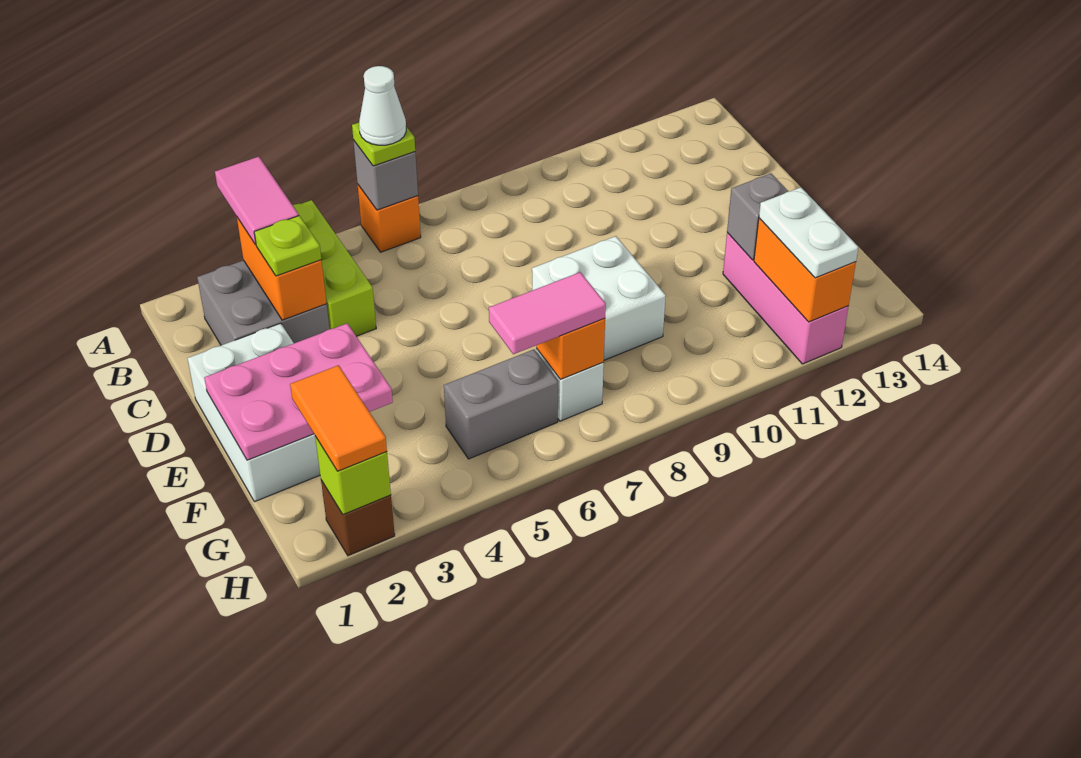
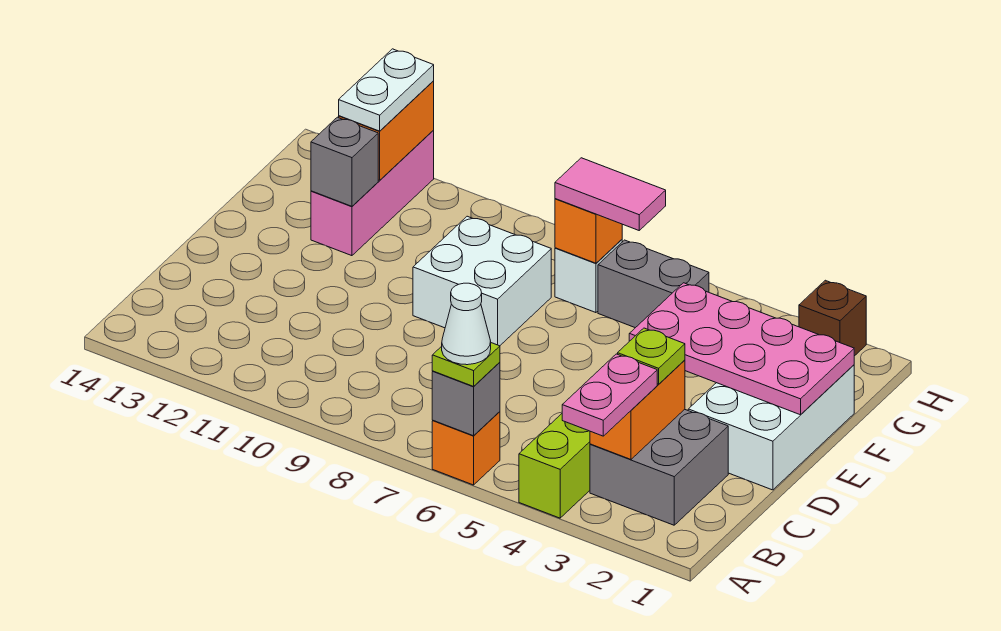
pink tile A3:B3 level 3 -> pink plate A3:B3 level 3
pink plate E1:F3 level 2 -> pink plate E1:F4 level 2
orange tile G2:H2 level 3 -> none
lime brick H2 level 2 -> none

